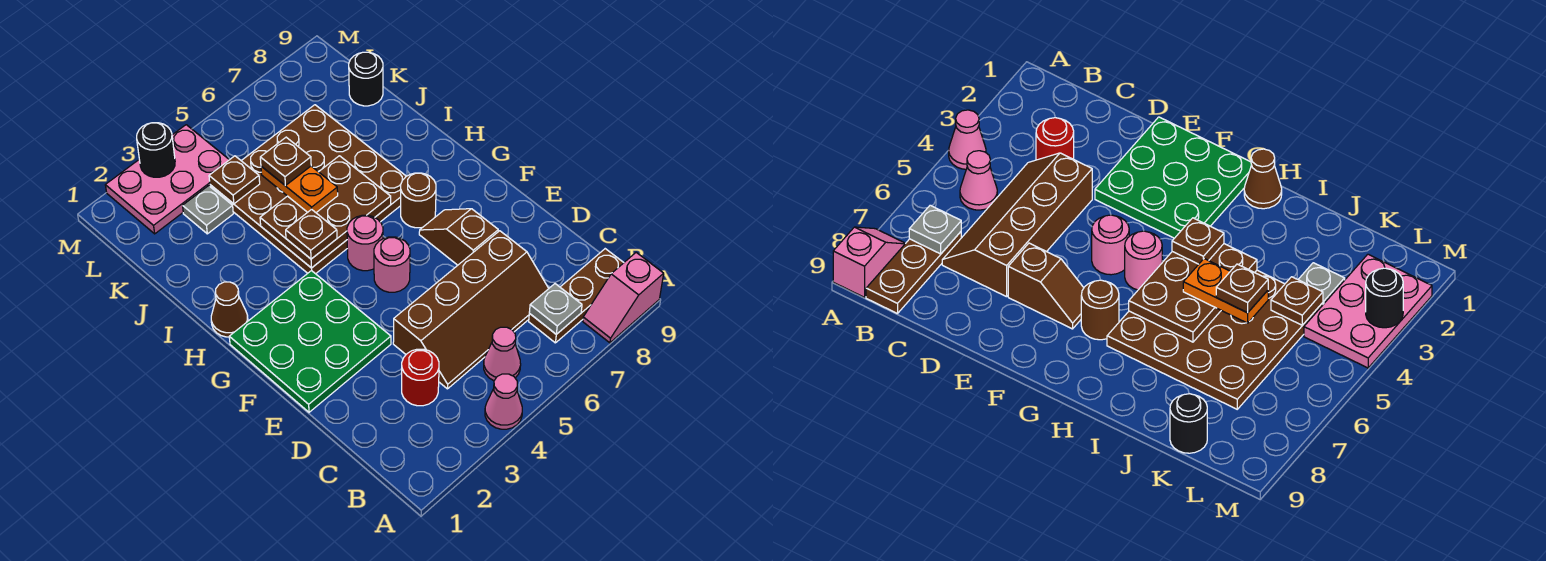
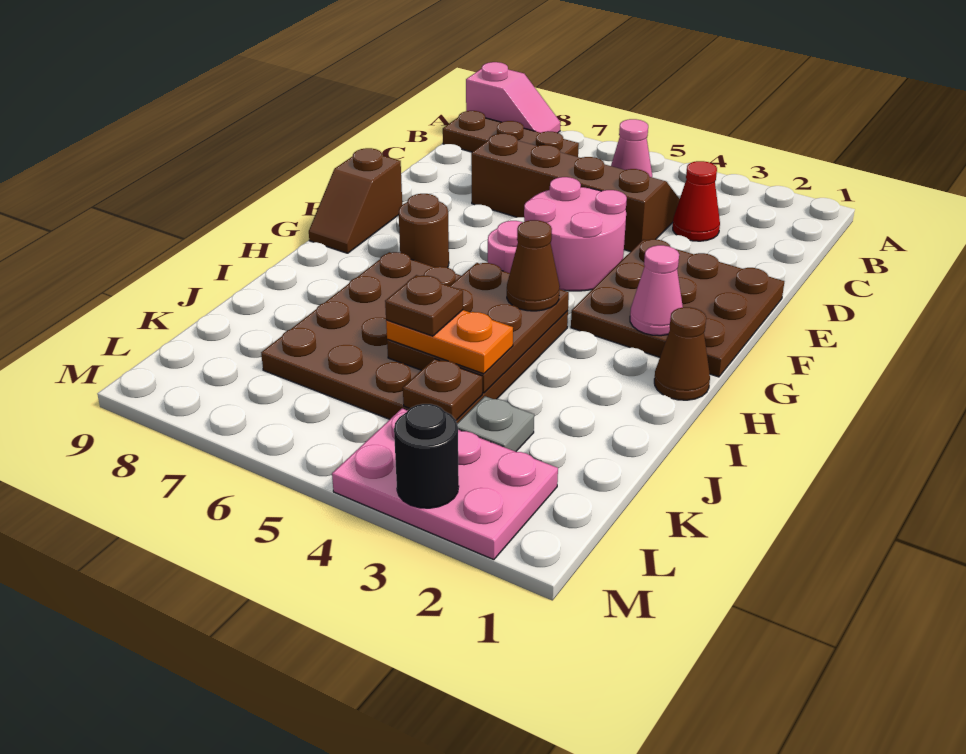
pink cone A4 level 1 -> pink cone G2 level 2
grey plate B7 level 2 -> none
red round brick C3 level 1 -> red cone C3 level 1
green plate E1:G3 level 1 -> brown plate E1:G3 level 1
brown slope E7:F7 level 1 top E -> brown slope F9:G9 level 1 top F
pink round brick F5 level 1 -> pink round brick E4:F5 level 1
brown plate H4:I6 level 2 -> brown plate H4:J5 level 2
brown plate H4 level 3 -> brown cone H4 level 3
orange plate I5:J5 level 3 -> orange plate J4:J5 level 3
black round brick K9 level 1 -> none

